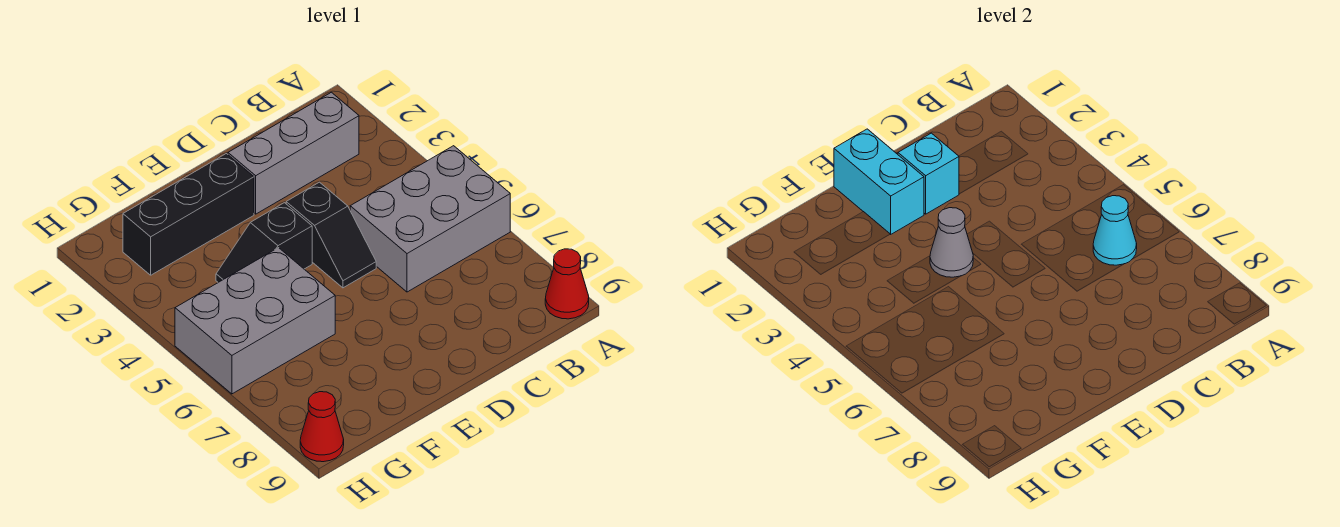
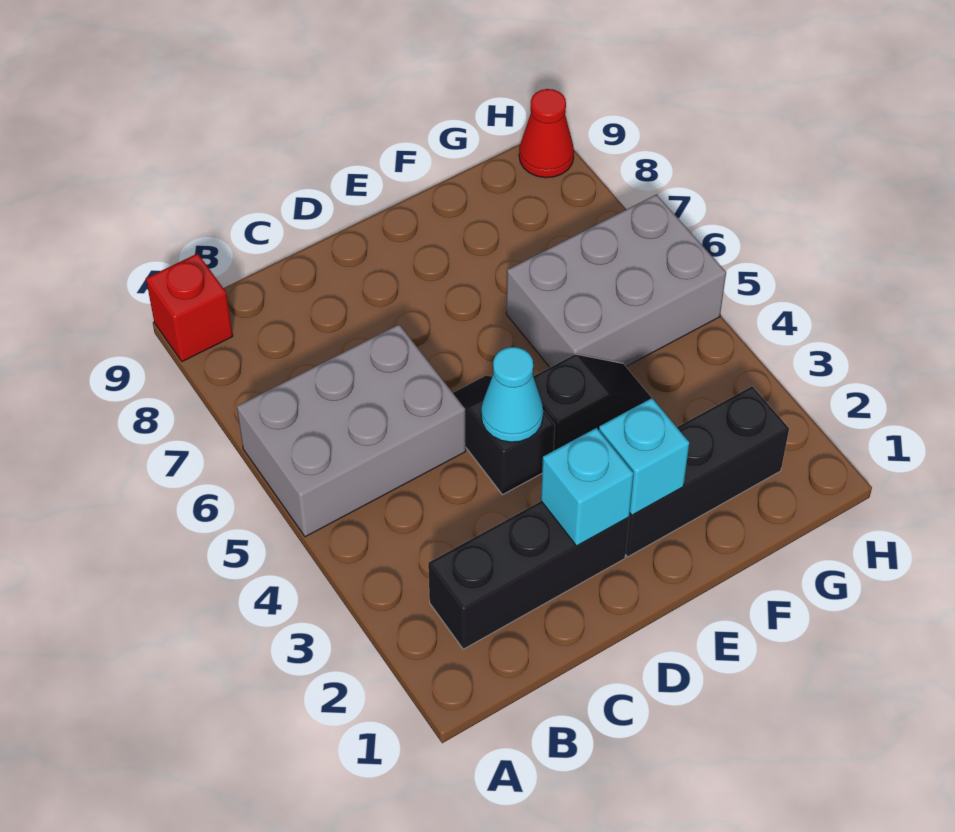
red cone A9 level 1 -> red brick A9 level 1
grey brick B2:D2 level 1 -> black brick B2:D2 level 1
cyan cone B6 level 2 -> cyan cone D4 level 2
cyan brick E1:E2 level 2 -> cyan brick E2 level 2
grey cone E4 level 2 -> none

